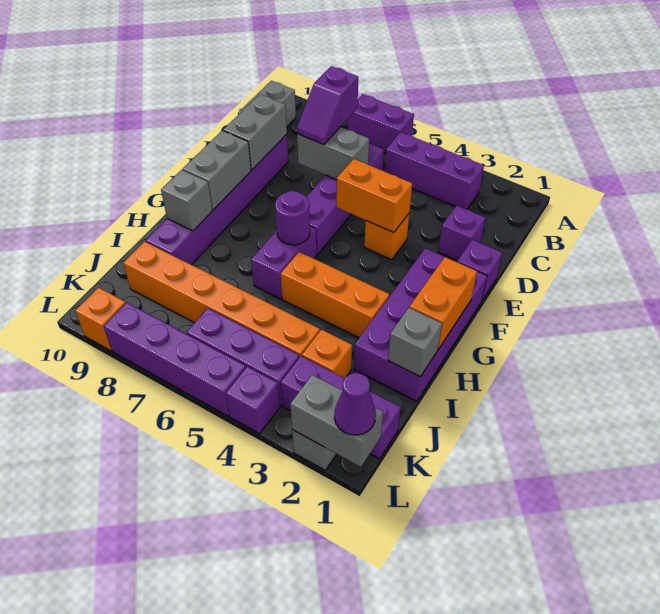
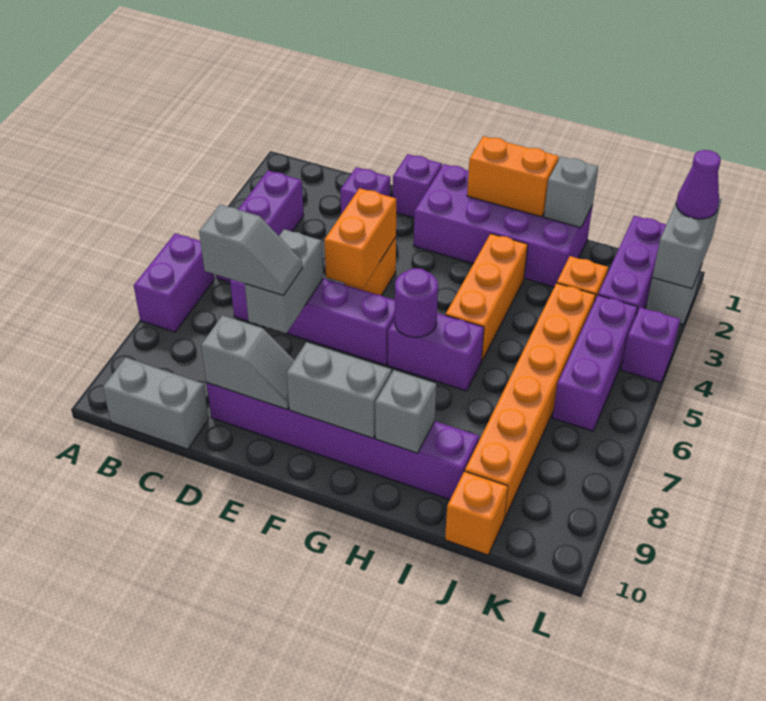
purple slope C7:D7 level 3 top C -> grey slope C7:D7 level 3 top C
grey brick D9:E9 level 2 -> grey slope D9:E9 level 2 top D
purple brick L5:L8 level 1 -> none
orange brick L9 level 1 -> orange brick J10 level 1

